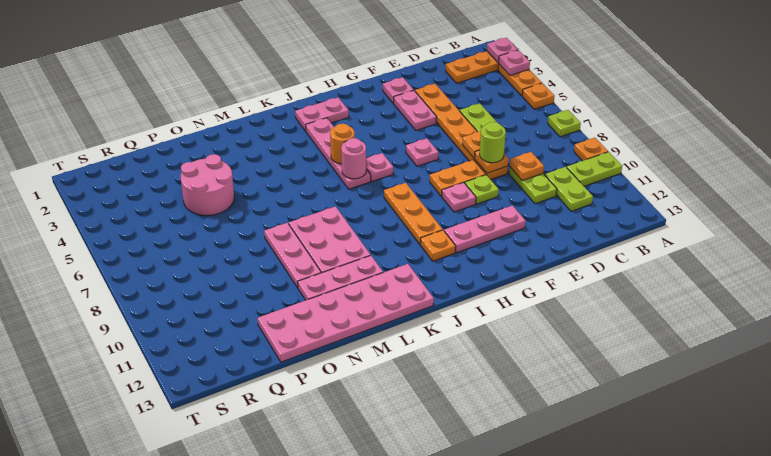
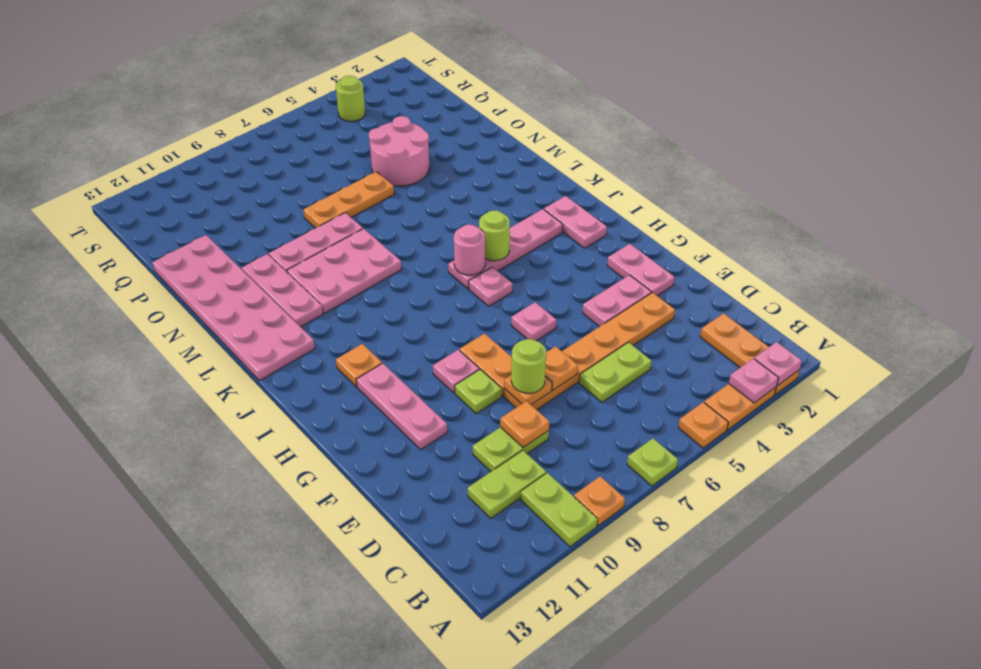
pink plate F2 level 1 -> pink plate F2:G2 level 1
orange plate I8:I10 level 1 -> orange plate O6:O8 level 1
orange round brick J5 level 2 -> lime round brick J5 level 2
none -> lime round brick S4 level 1

